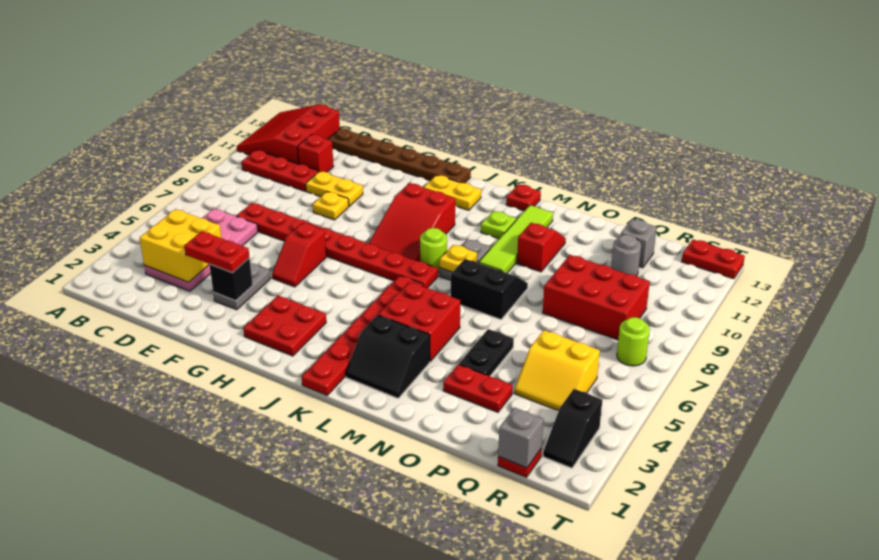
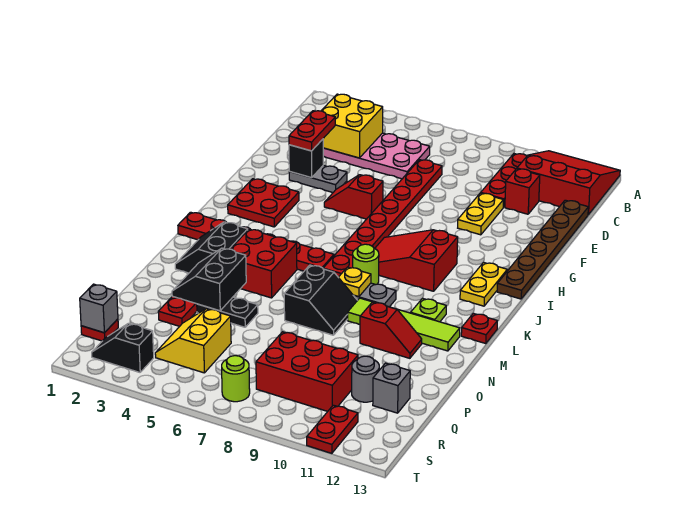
yellow plate F9 level 1 -> none
none -> black slope N3:O4 level 2 top 4
red brick P8:R9 level 1 -> red brick Q8:R10 level 1
red plate S13:T13 level 1 -> red plate S11:T11 level 1

